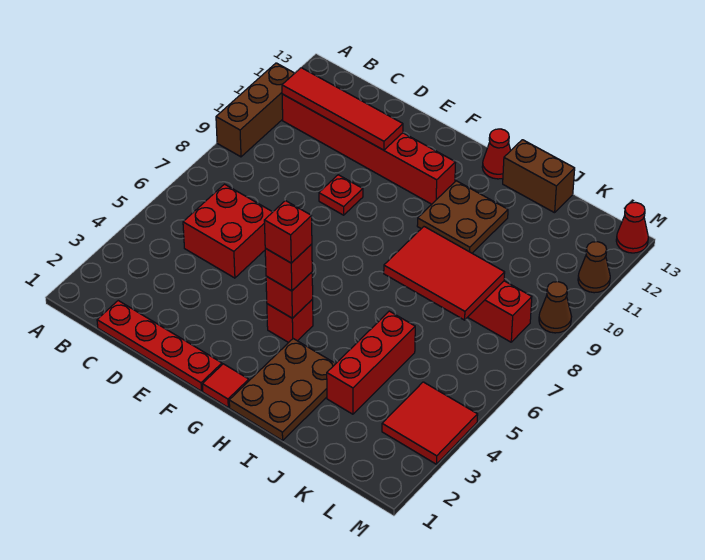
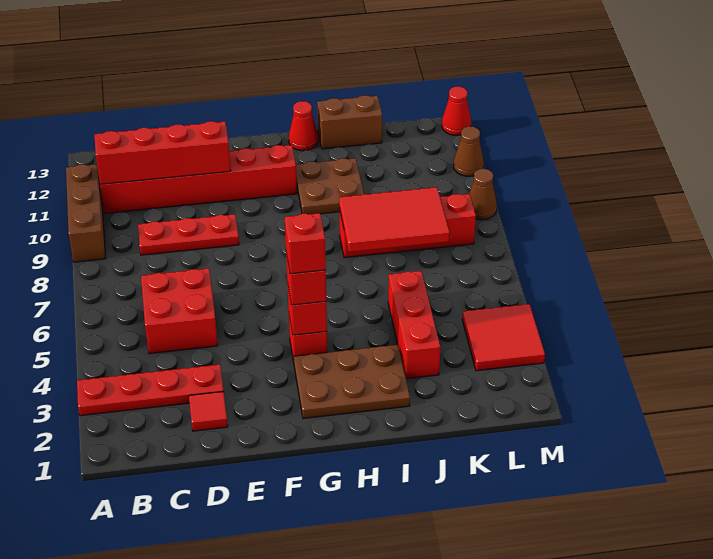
red tile B11:E11 level 2 -> red brick B11:E11 level 2
red plate C1:F1 level 1 -> red plate A3:D3 level 1
red plate E9 level 1 -> red plate C9:E9 level 1
red tile G1 level 1 -> red tile D2 level 1
brown plate H1:I3 level 1 -> brown plate G2:I3 level 1

